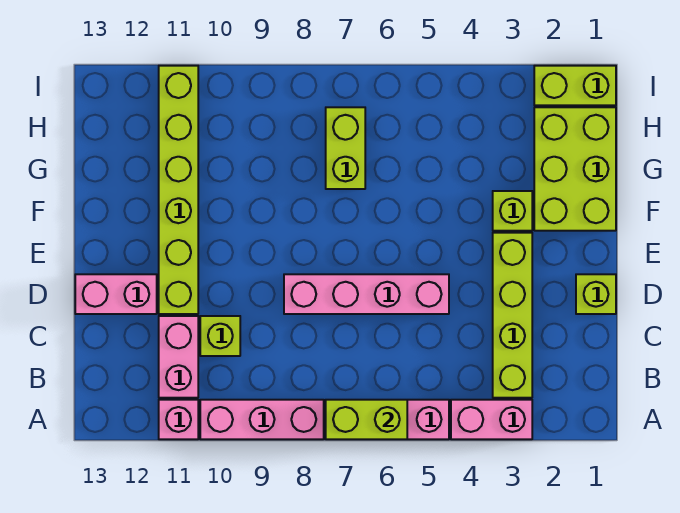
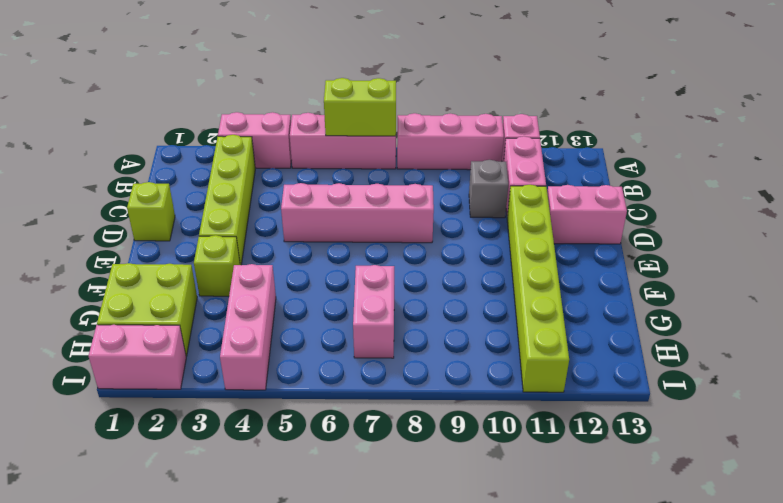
lime brick C10 level 1 -> grey brick C10 level 1
lime brick F1:H2 level 1 -> lime brick G1:H2 level 1
none -> pink brick G4:I4 level 1
lime brick G7:H7 level 1 -> pink brick G7:H7 level 1
lime brick I1:I2 level 1 -> pink brick I1:I2 level 1

